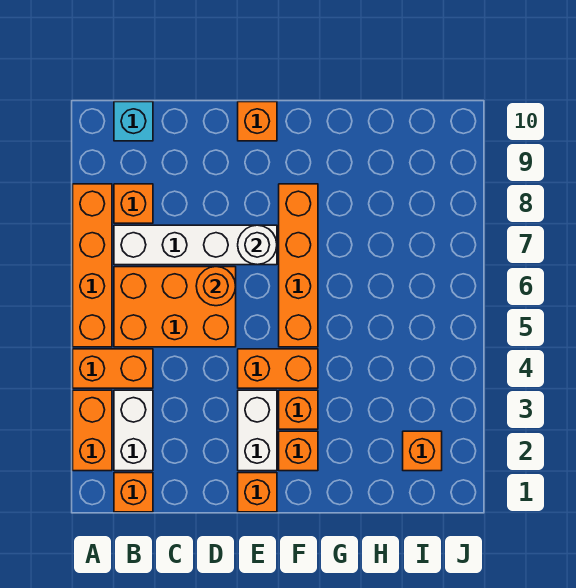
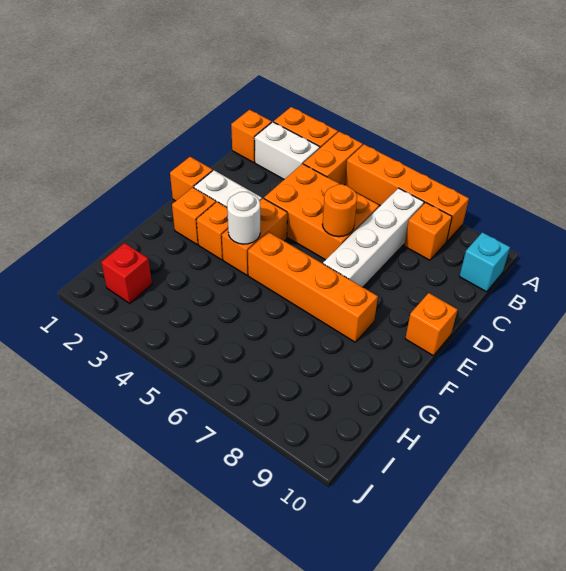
orange brick B5:D6 level 1 -> orange brick C4:D6 level 1
white round brick E7 level 2 -> white round brick F4 level 2
orange brick I2 level 1 -> red brick I2 level 1

